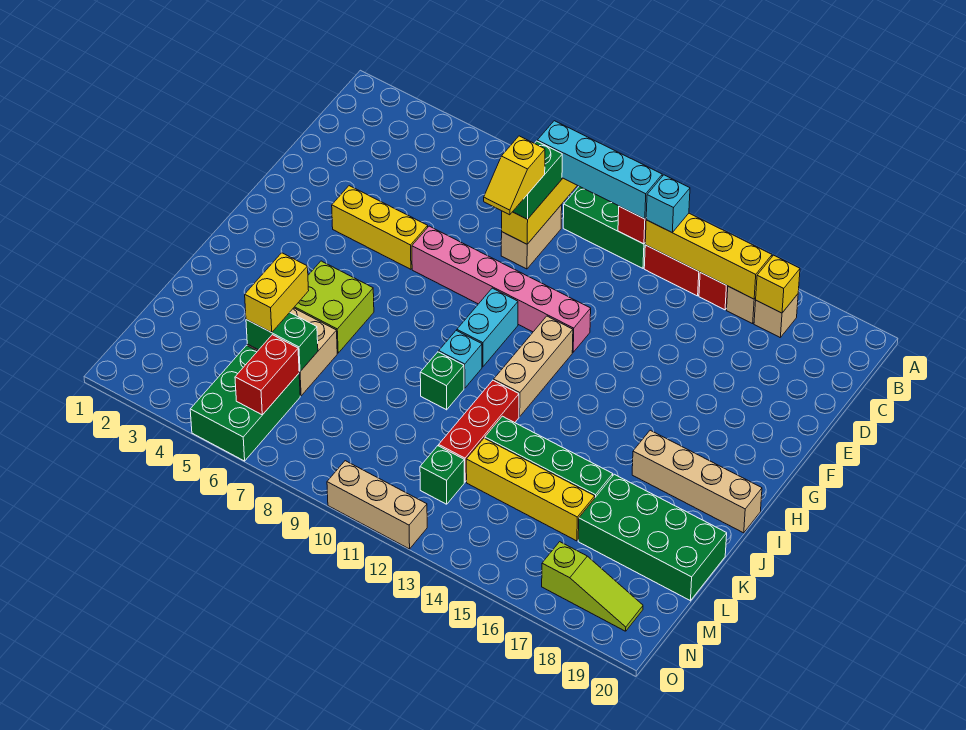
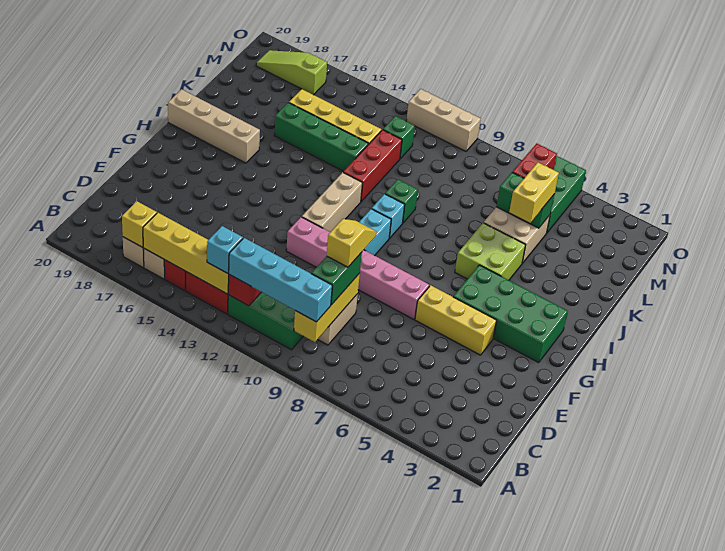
green brick K17:L20 level 1 -> green brick G2:H5 level 1

